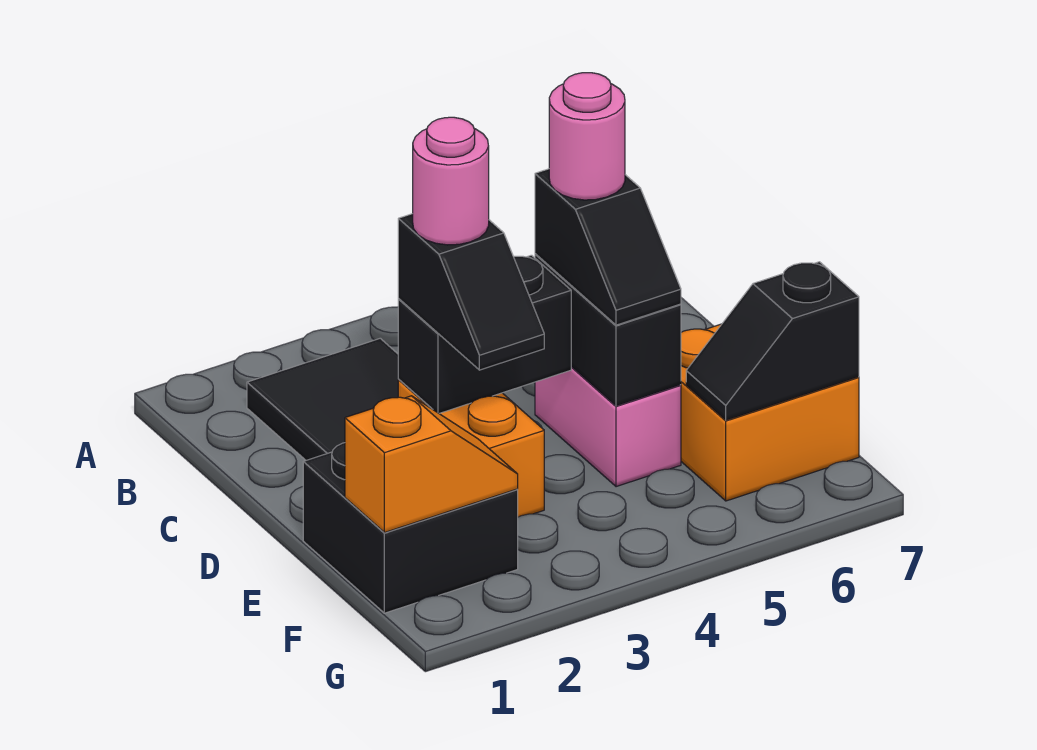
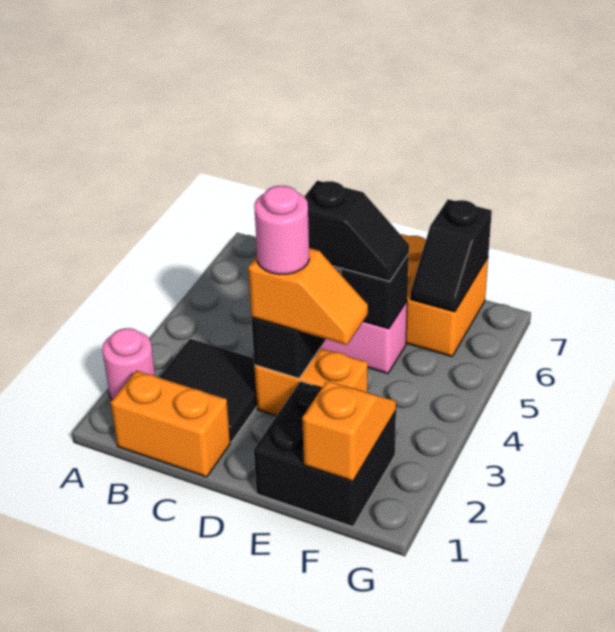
none -> orange brick B1:C1 level 1
black slope D3:E3 level 3 top D -> orange slope D3:E3 level 3 top D
pink round brick D5 level 4 -> pink round brick A2 level 1

